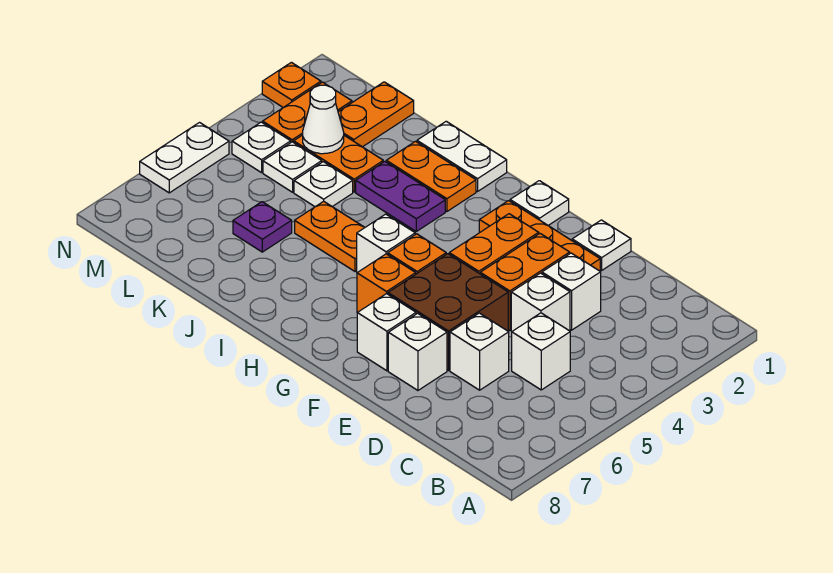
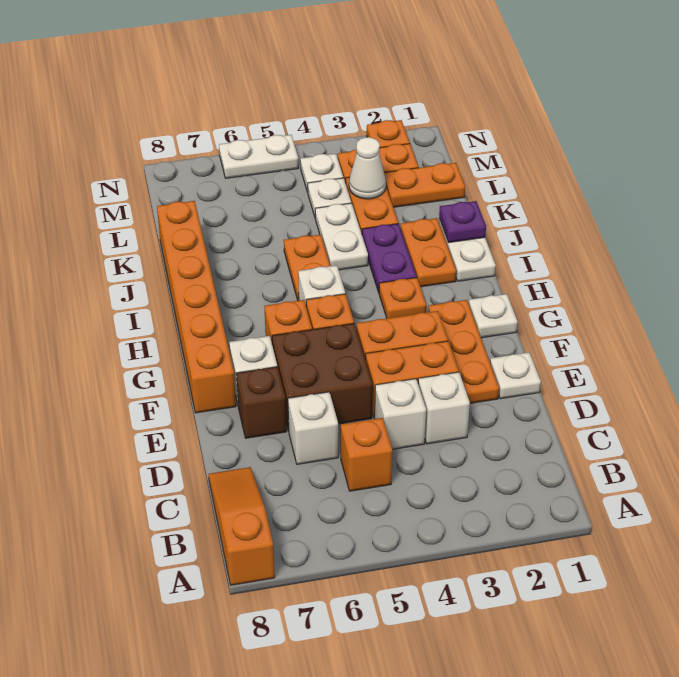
none -> orange slope A8:C8 level 1 top A
white brick C5 level 1 -> orange brick C5 level 1
white brick E7 level 1 -> brown brick E7 level 1
none -> orange brick F8:K8 level 1
none -> orange plate H3 level 1
white plate K4 level 1 -> white plate J4:K4 level 1
purple plate K6 level 1 -> purple plate J1 level 2

